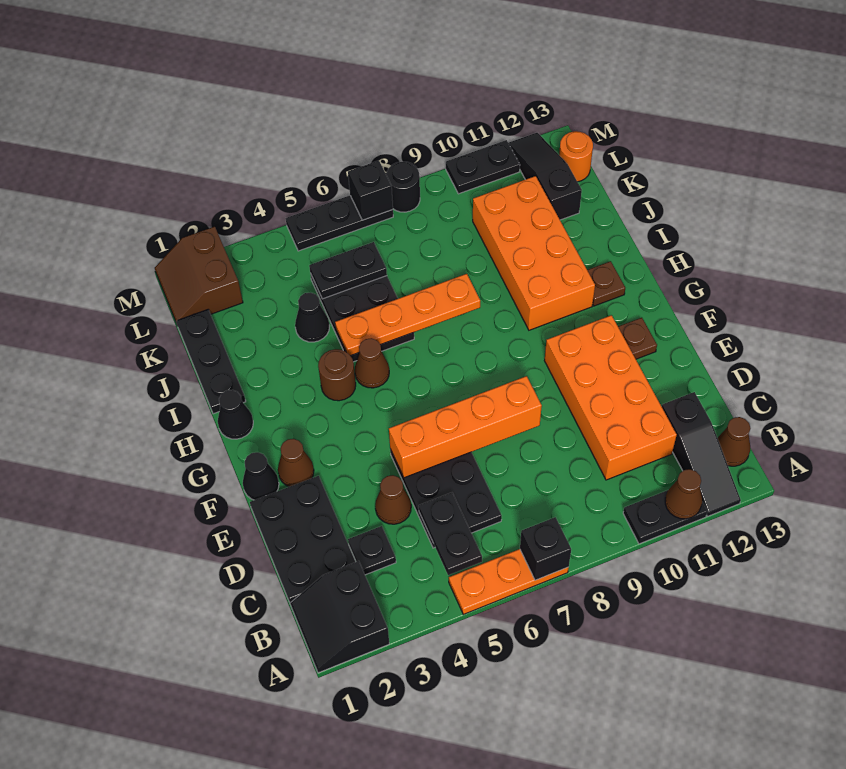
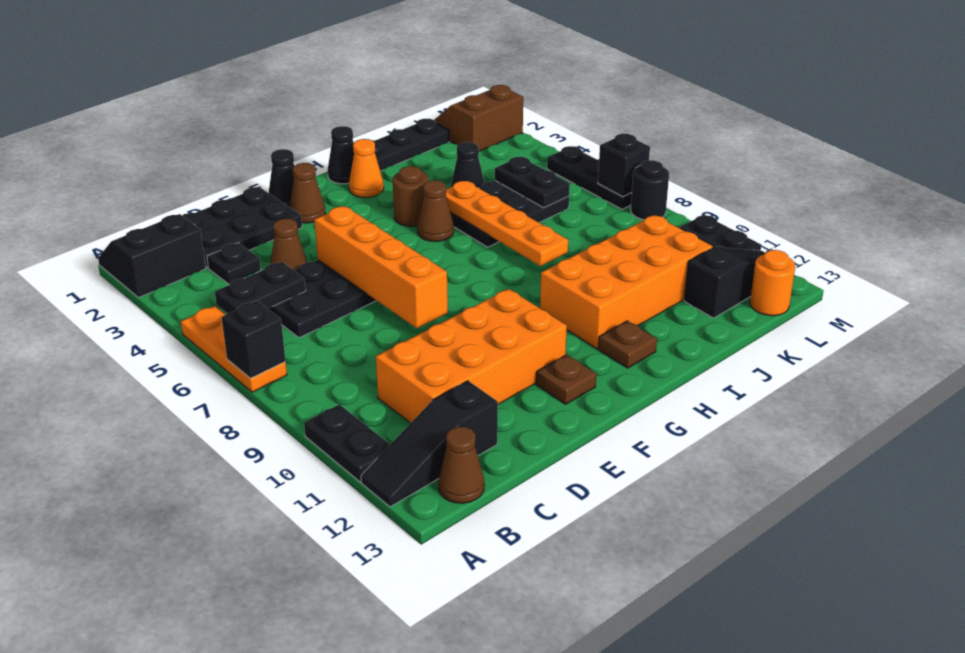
brown cone A11 level 2 -> none
none -> orange cone H2 level 1

